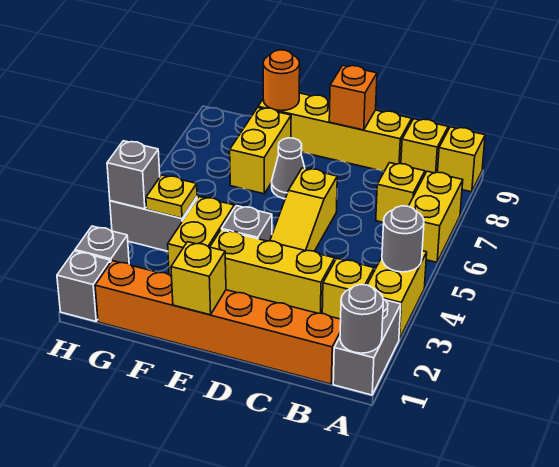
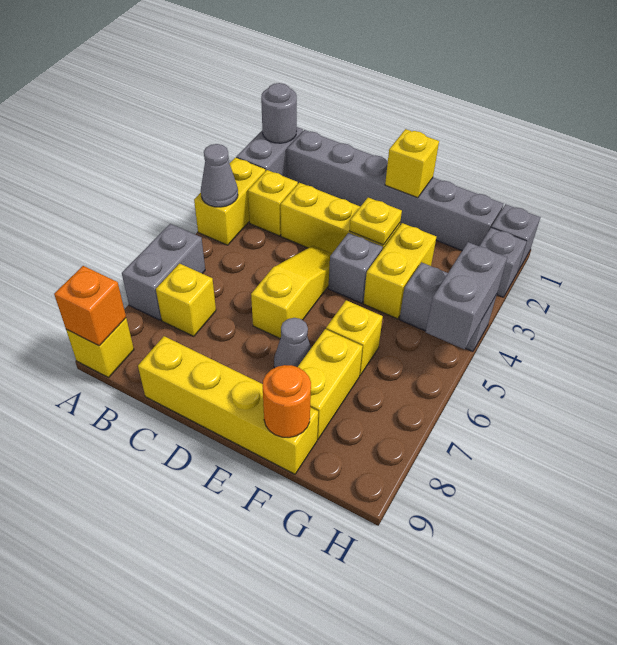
grey round brick A4 level 2 -> grey cone A4 level 2
yellow brick A6:A7 level 1 -> grey brick A6:A7 level 1
orange brick B1:G1 level 1 -> grey brick B1:G1 level 1
yellow brick B9 level 1 -> yellow brick F6 level 1
orange brick D9 level 2 -> orange brick A9 level 2
yellow plate G4 level 2 -> yellow plate E3 level 2
grey brick H4 level 2 -> grey brick H4:H5 level 2

